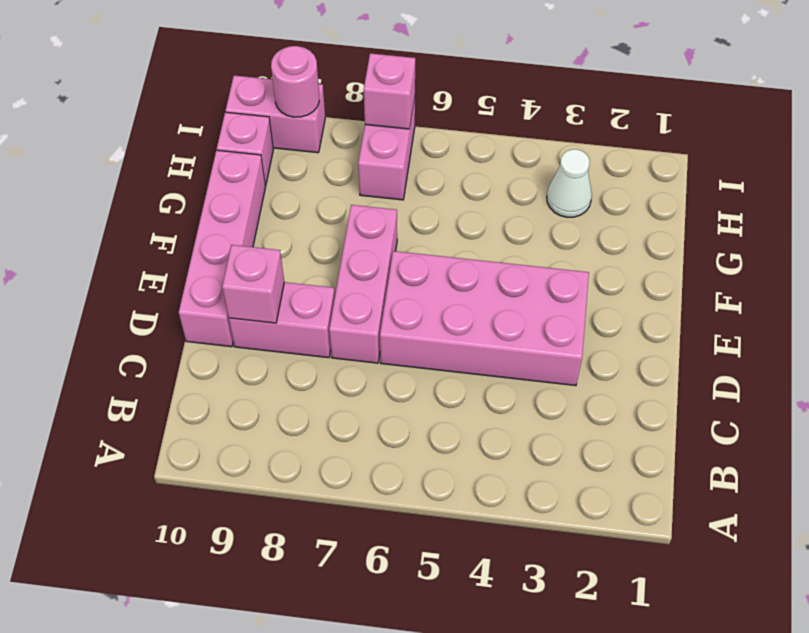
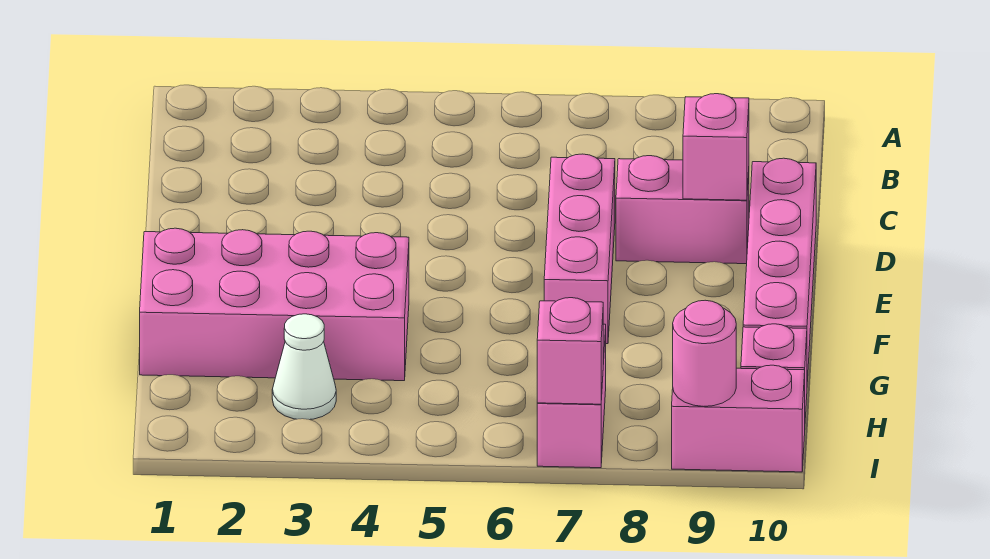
pink brick D3:E6 level 1 -> pink brick F1:G4 level 1

